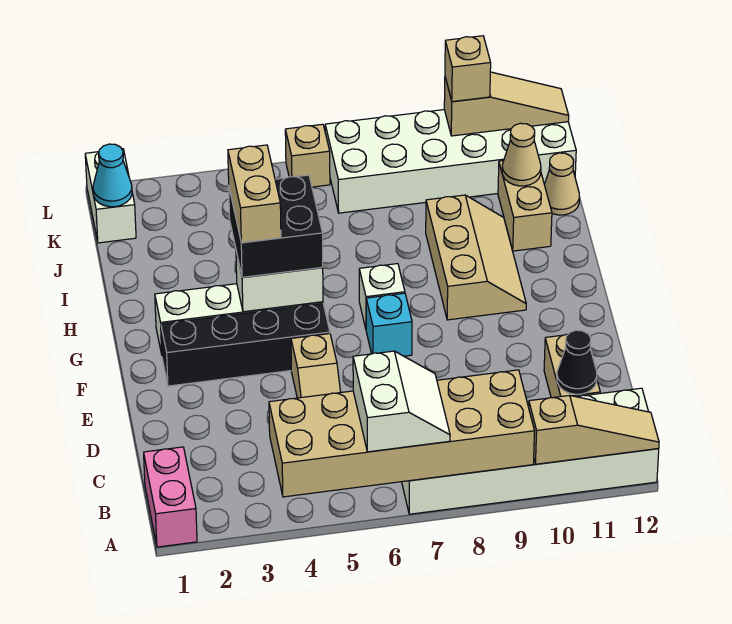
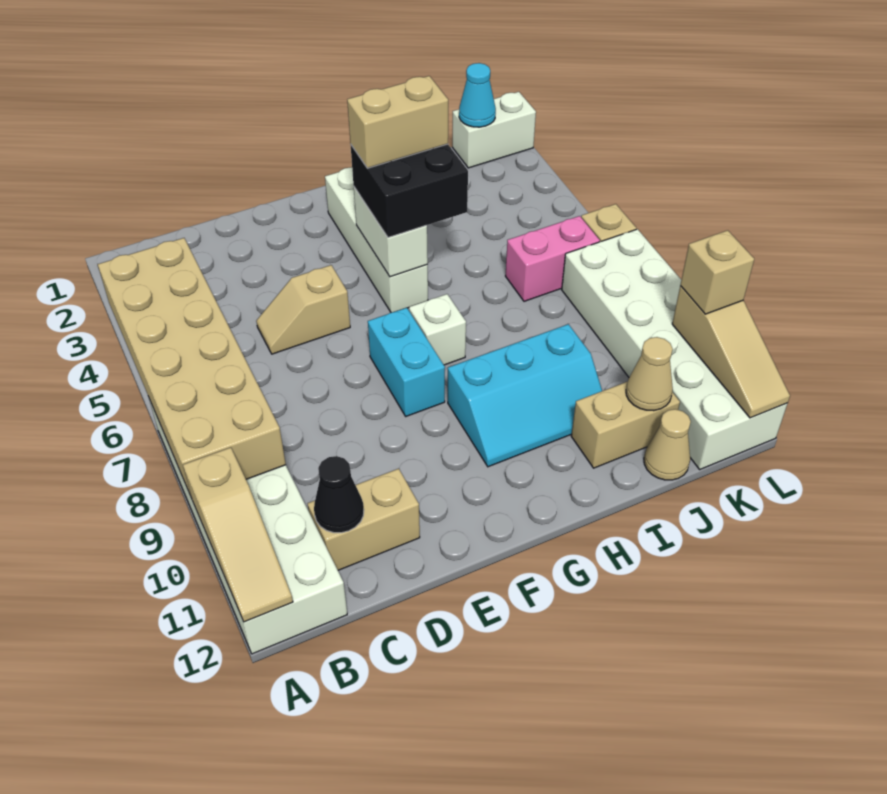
pink brick A1:B1 level 1 -> pink brick J6:K6 level 1
white slope A6:B7 level 3 top 6 -> none
black brick F2:F5 level 1 -> none
cyan brick F7 level 1 -> cyan brick F7:F8 level 1
tan slope G9:I10 level 1 top 9 -> cyan slope G9:I10 level 1 top 9

